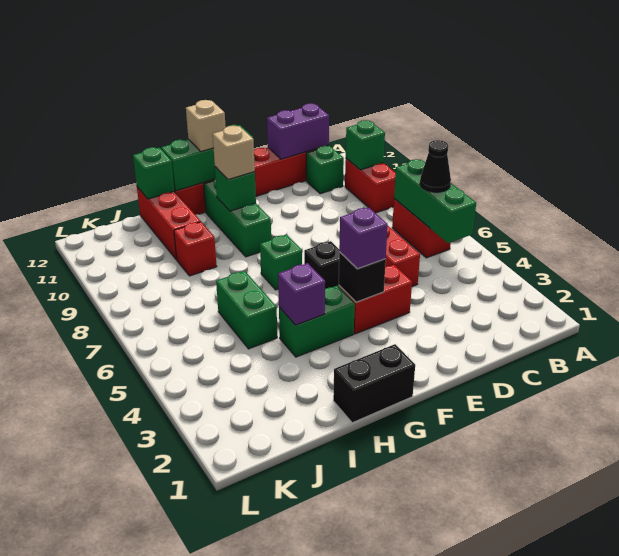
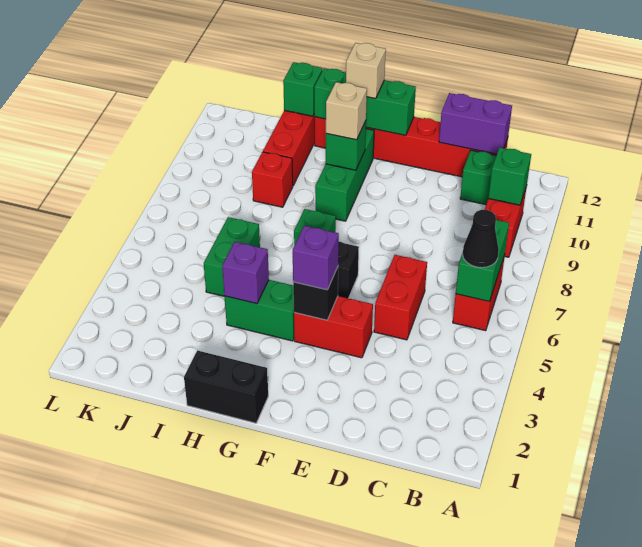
green brick B5:B7 level 2 -> green brick B6:B7 level 2

